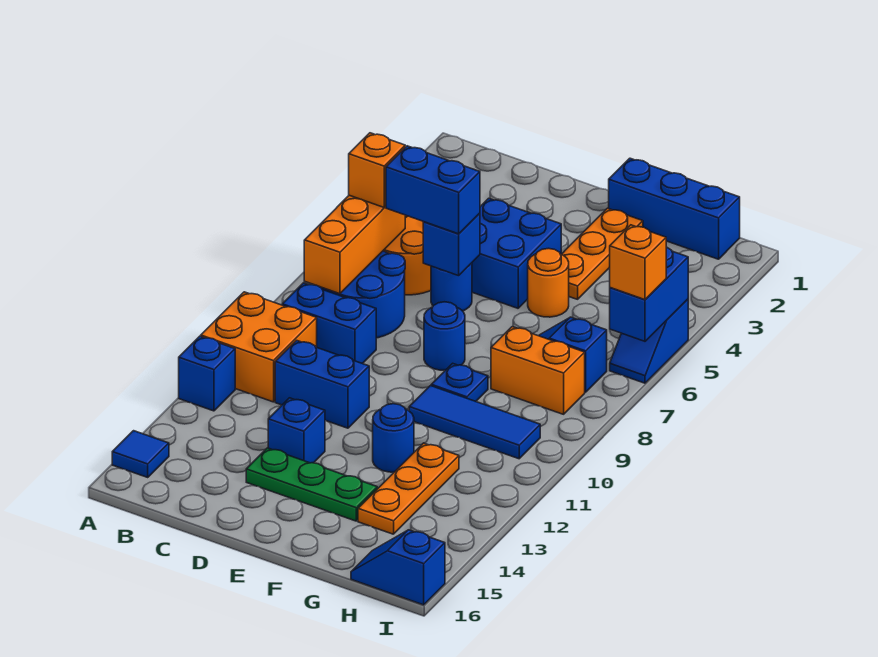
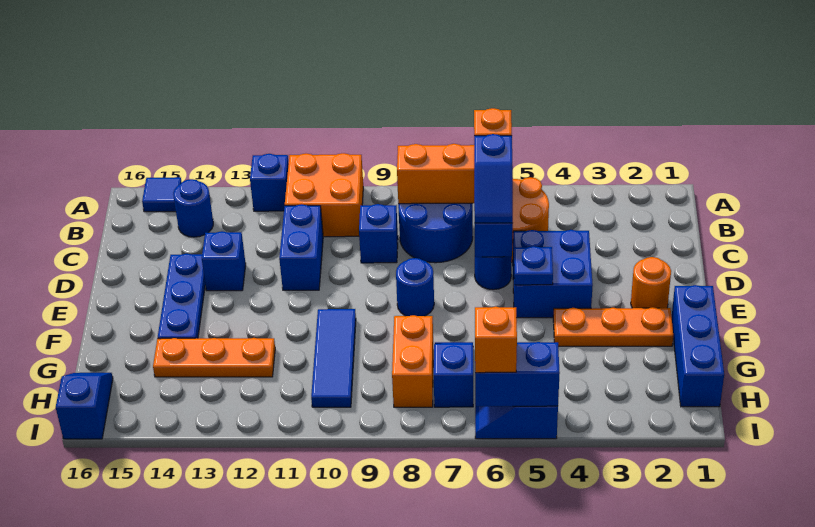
blue brick B9:C9 level 1 -> blue brick C9 level 1
blue brick C6:D6 level 3 -> blue slope C6:D6 level 3 top C
green plate D14:F14 level 1 -> blue plate D14:F14 level 1
orange round brick F5 level 1 -> orange round brick E2 level 1
blue plate F9 level 1 -> blue plate E5 level 2
blue round brick F12 level 1 -> blue round brick B14 level 1

